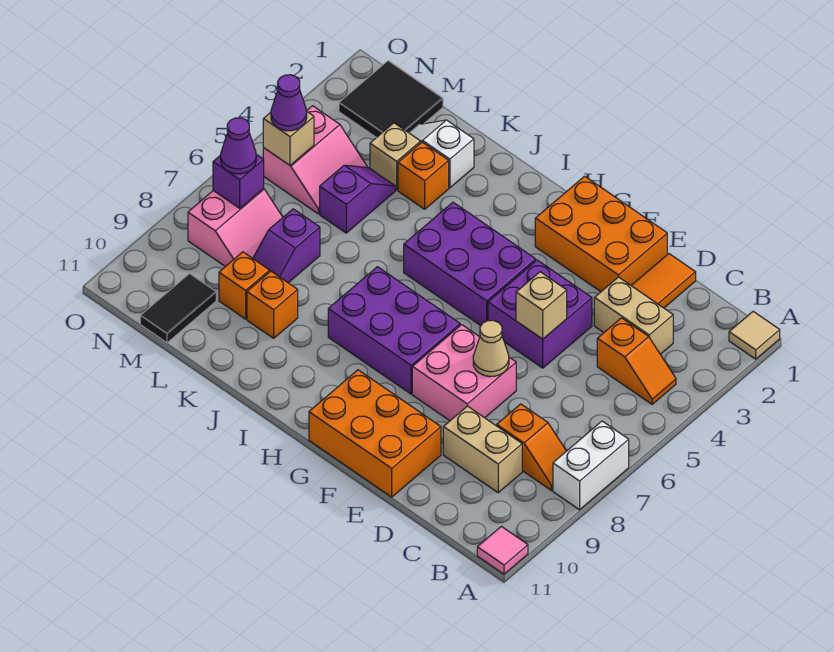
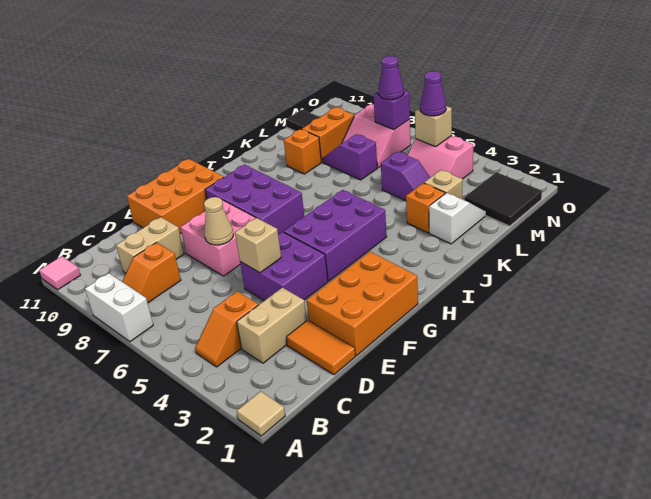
purple brick G7:I8 level 1 -> purple brick G7:H9 level 1
orange brick L9 level 1 -> orange brick L9:M9 level 1

